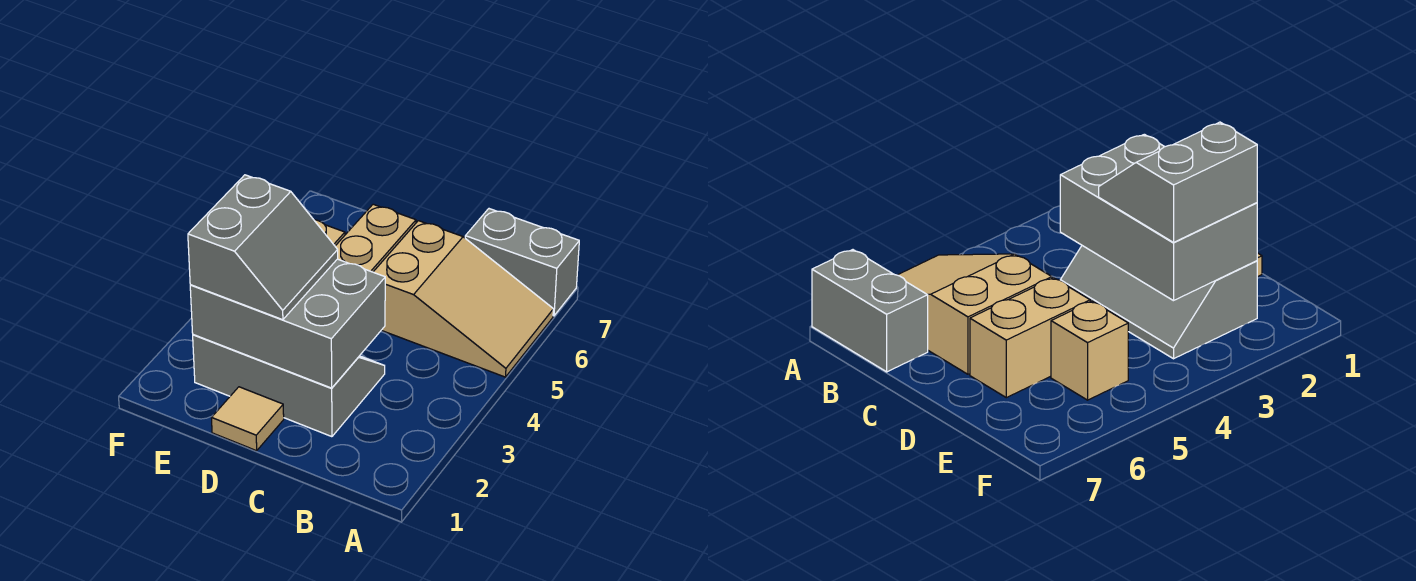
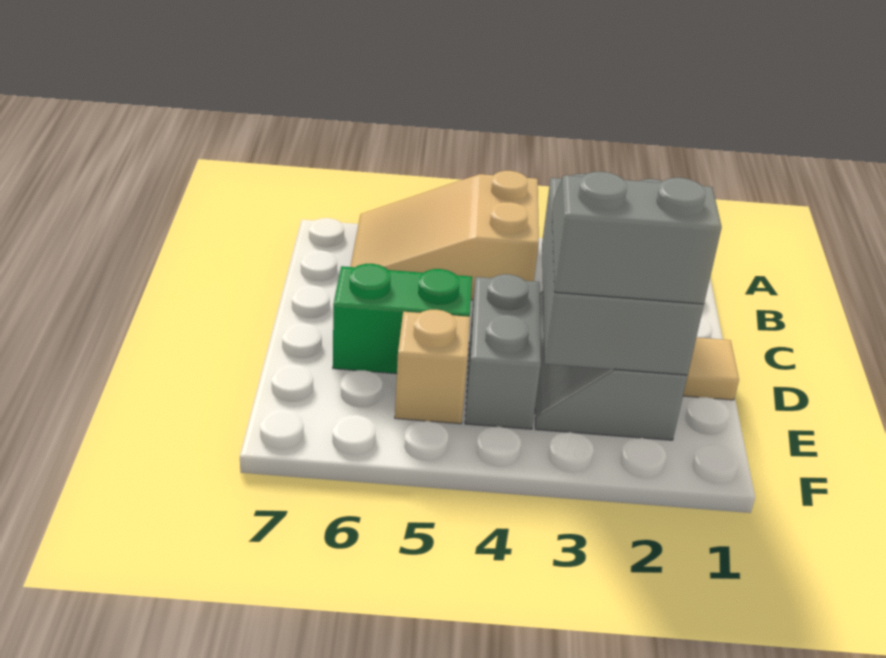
tan slope A5:C6 level 1 top C -> tan slope A4:B6 level 1 top 4
grey brick A7:B7 level 1 -> grey brick D4:E4 level 1
tan brick D5:D6 level 1 -> green brick D5:D6 level 1

